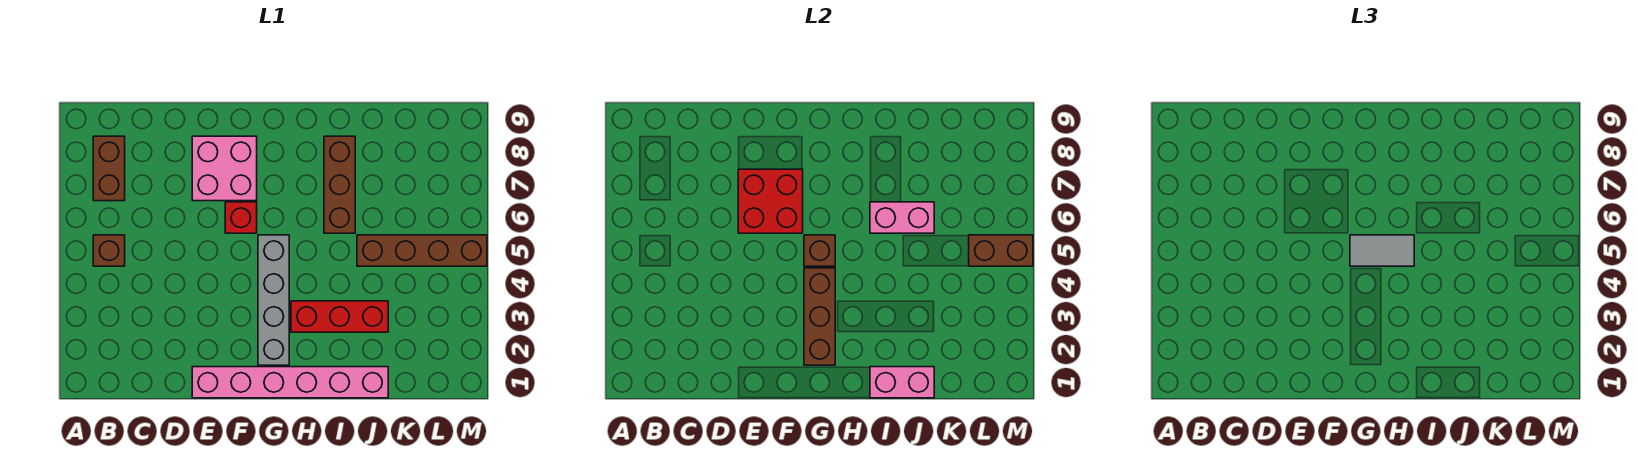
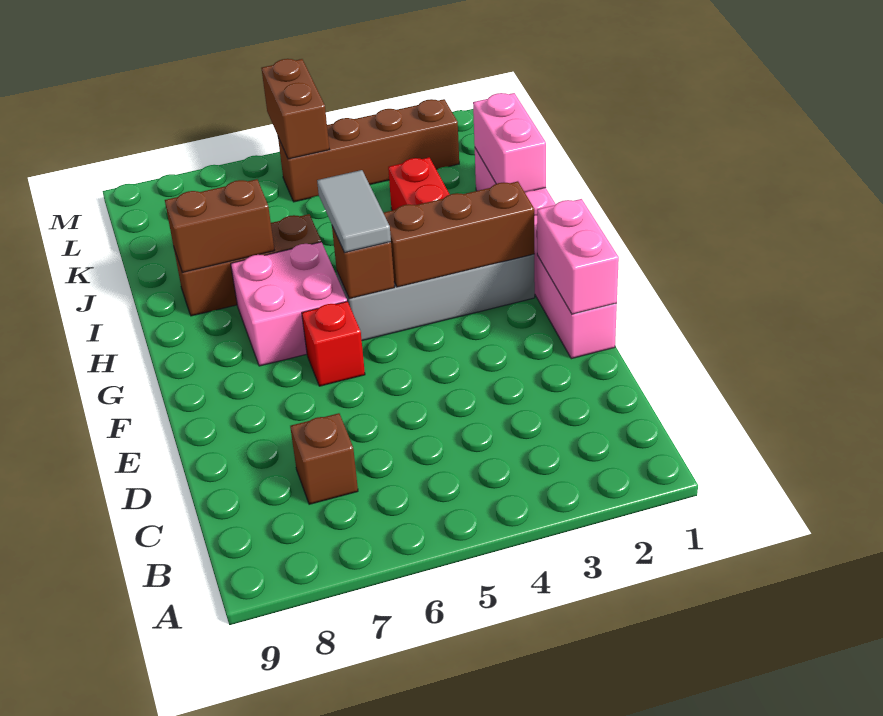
brown brick B5 level 1 -> brown brick C7 level 1
brown brick B7:B8 level 1 -> brown brick I7:I8 level 2
red brick E6:F7 level 2 -> none
pink brick E7:F8 level 1 -> pink brick G6:H7 level 1
pink brick I6:J6 level 2 -> pink brick E1:F1 level 2
brown brick J5:M5 level 1 -> brown brick L2:L5 level 1

